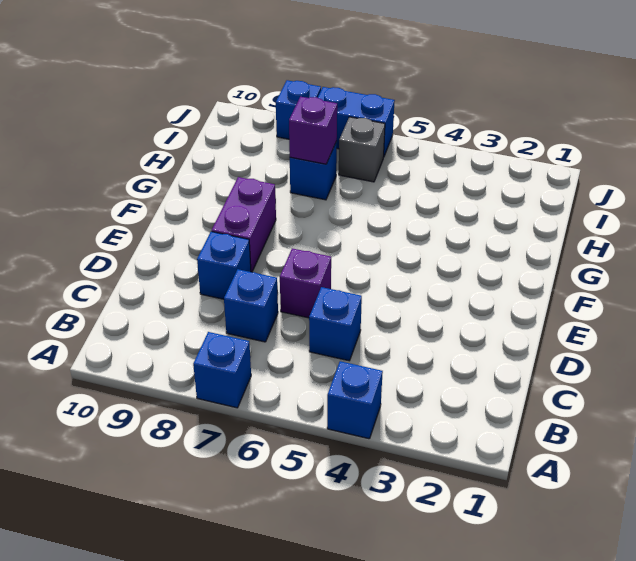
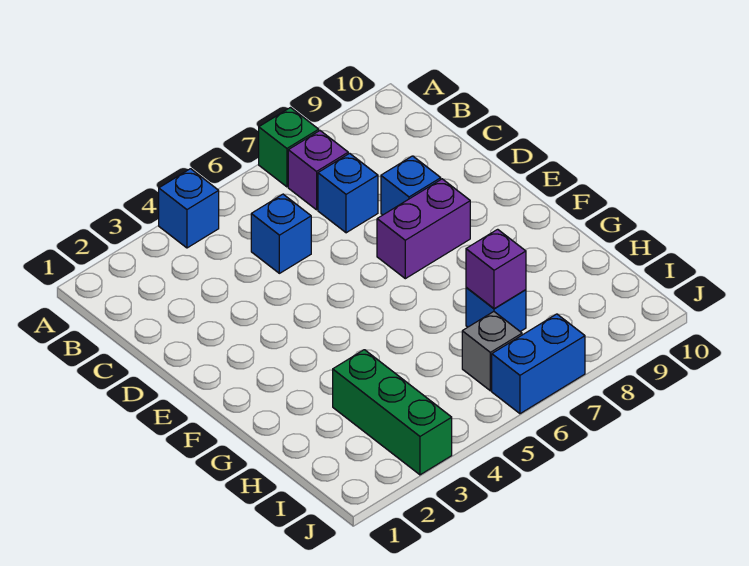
blue brick A7 level 1 -> green brick A7 level 1
purple brick D6 level 1 -> purple brick B7 level 1
purple brick E8:F8 level 1 -> purple brick E7:E8 level 1
none -> green brick H3:J3 level 1
blue brick J8 level 1 -> none

